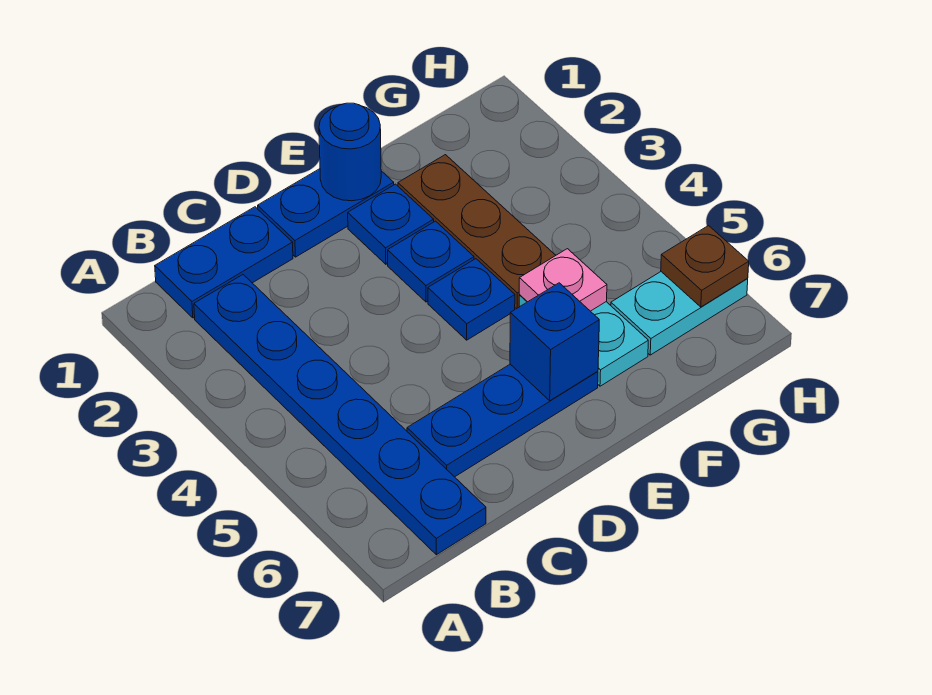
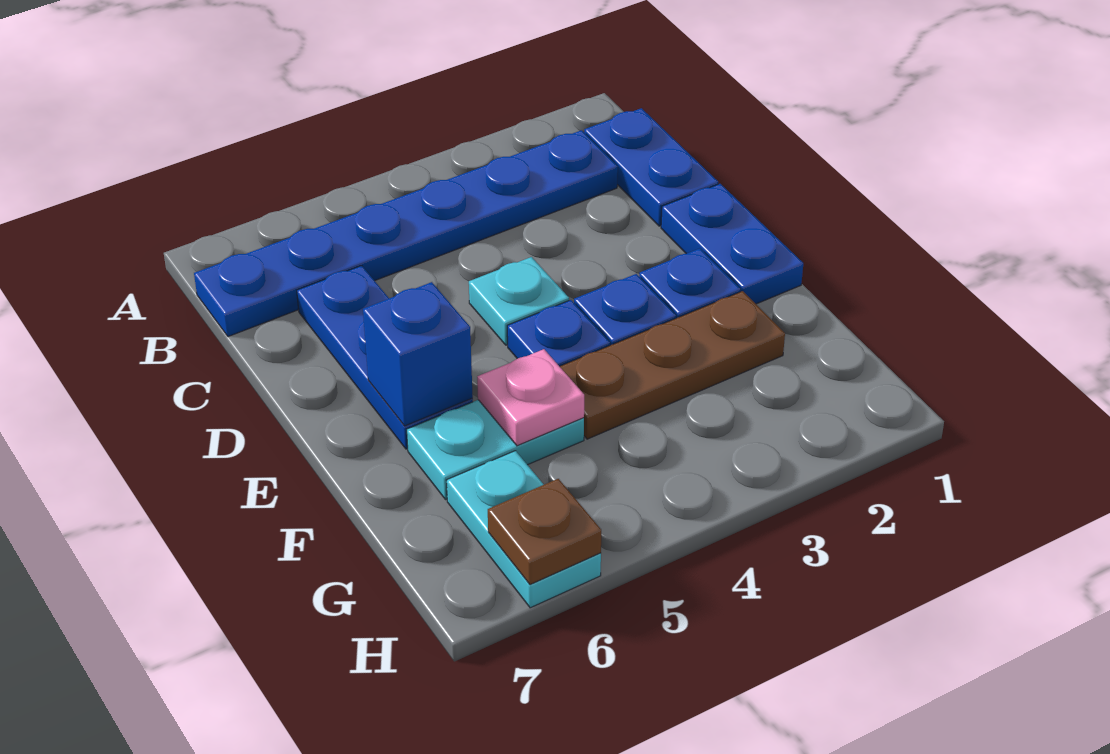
none -> cyan plate D4 level 1
blue round brick E1 level 2 -> none

